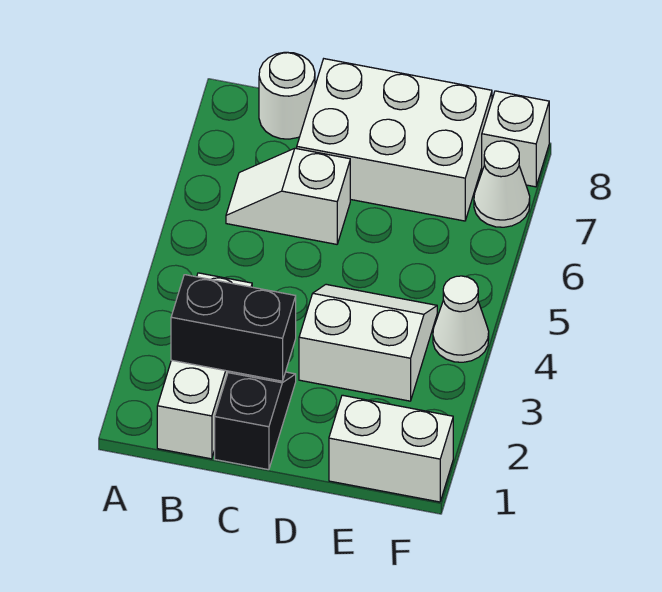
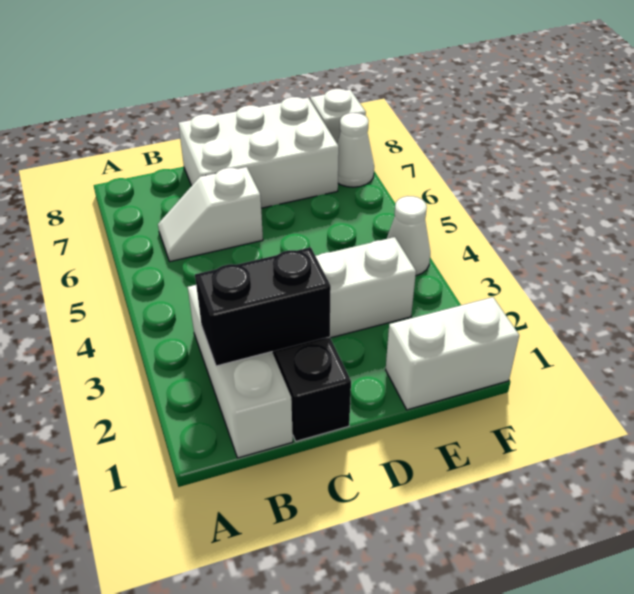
white round brick B8 level 1 -> none

